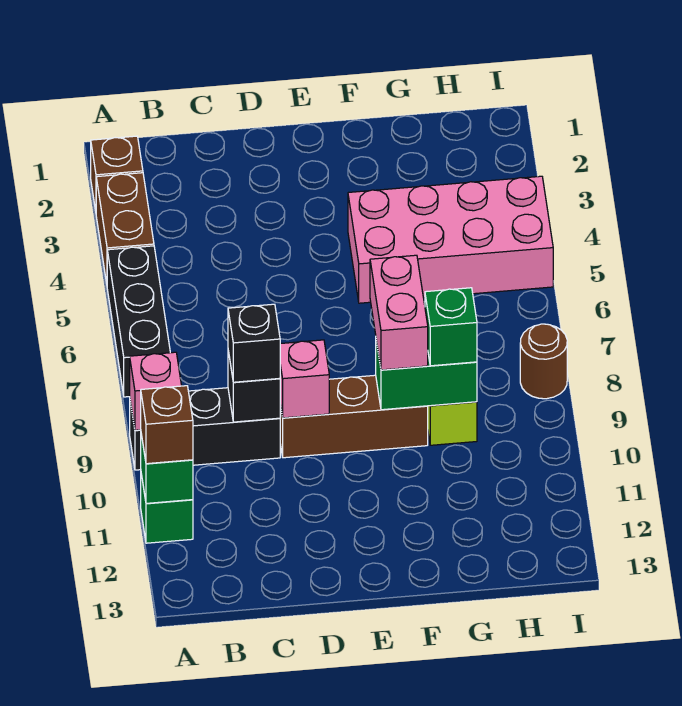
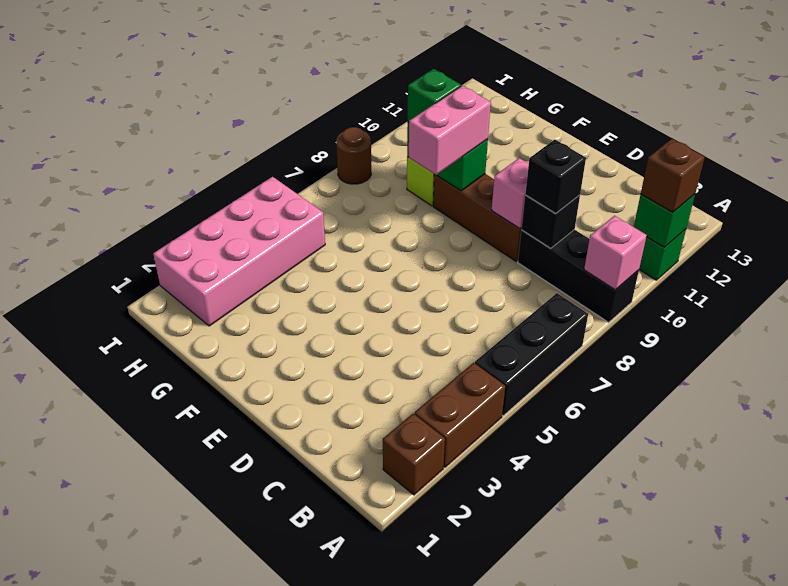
pink brick F4:I5 level 1 -> pink brick H2:I5 level 1

